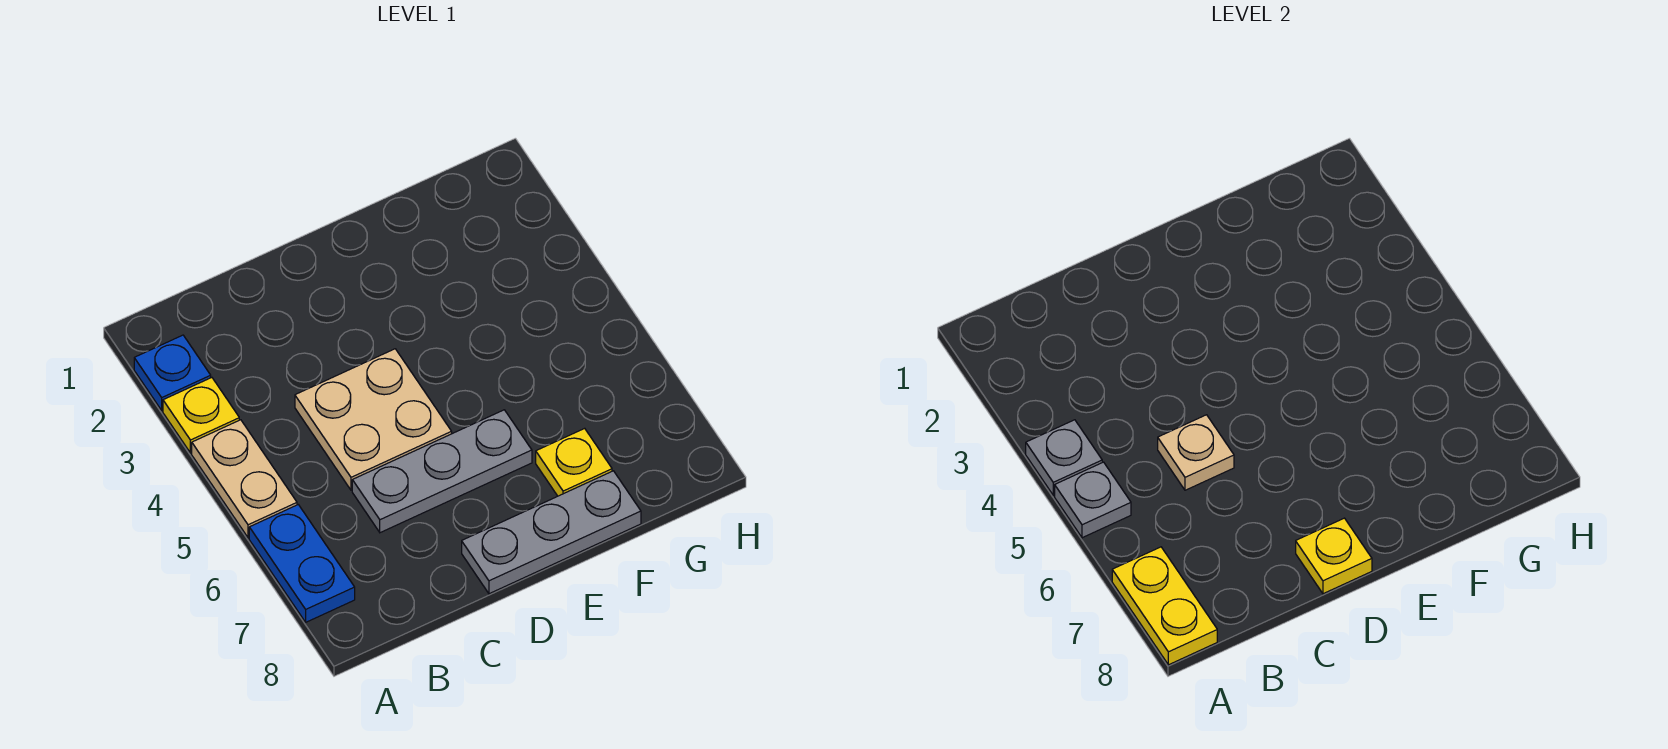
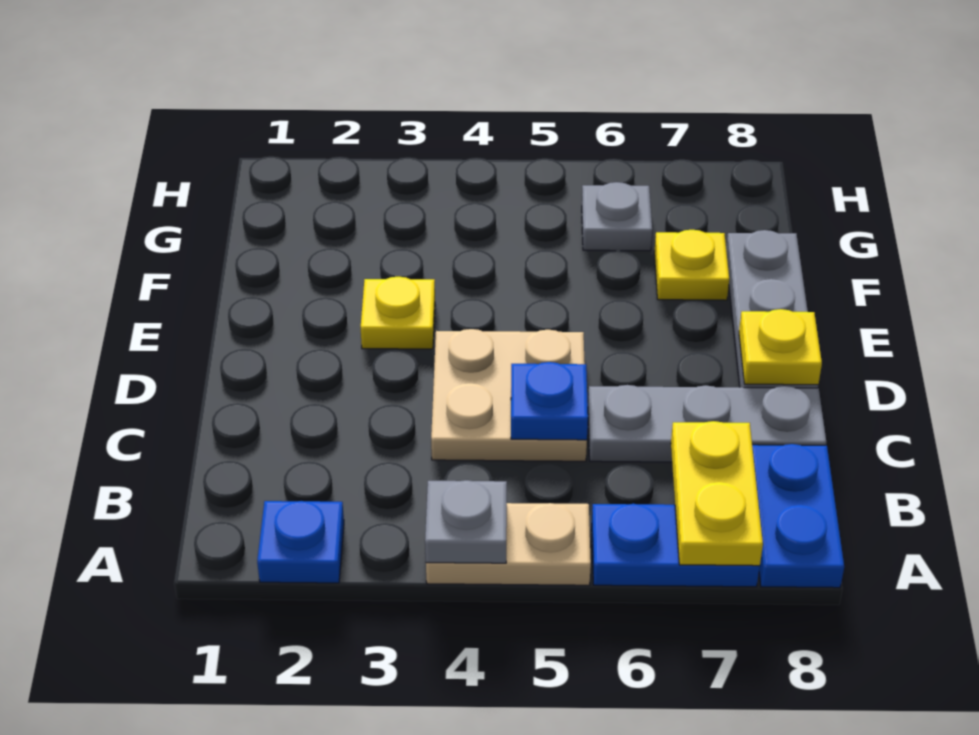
yellow plate A3 level 1 -> yellow plate E3 level 1
grey plate A5 level 2 -> grey plate G6 level 1
yellow plate A7:A8 level 2 -> yellow plate A7:B7 level 2
none -> blue plate A8:B8 level 1
tan plate C5 level 2 -> blue plate C5 level 2
grey plate C6:E6 level 1 -> grey plate C6:C8 level 1

